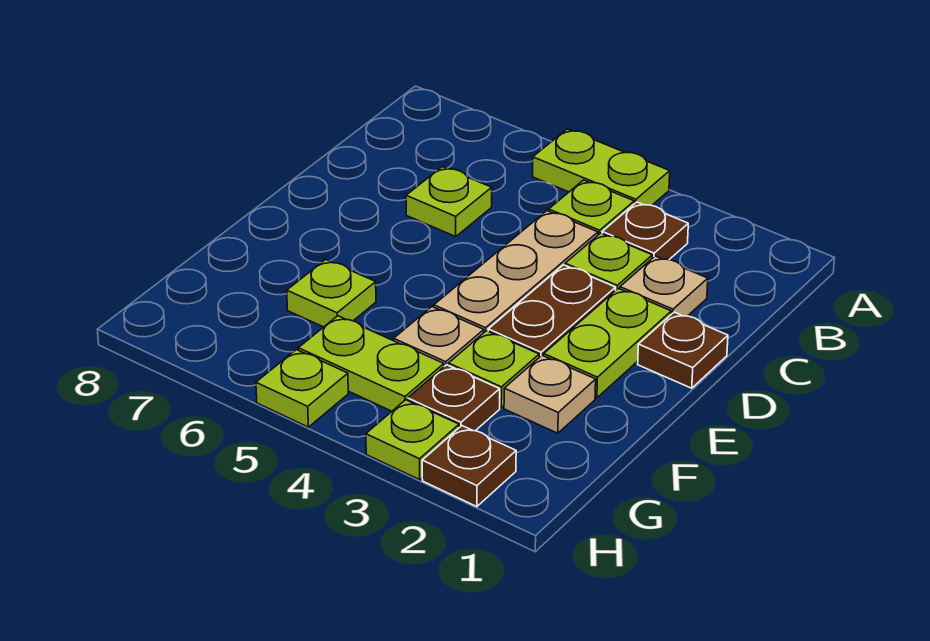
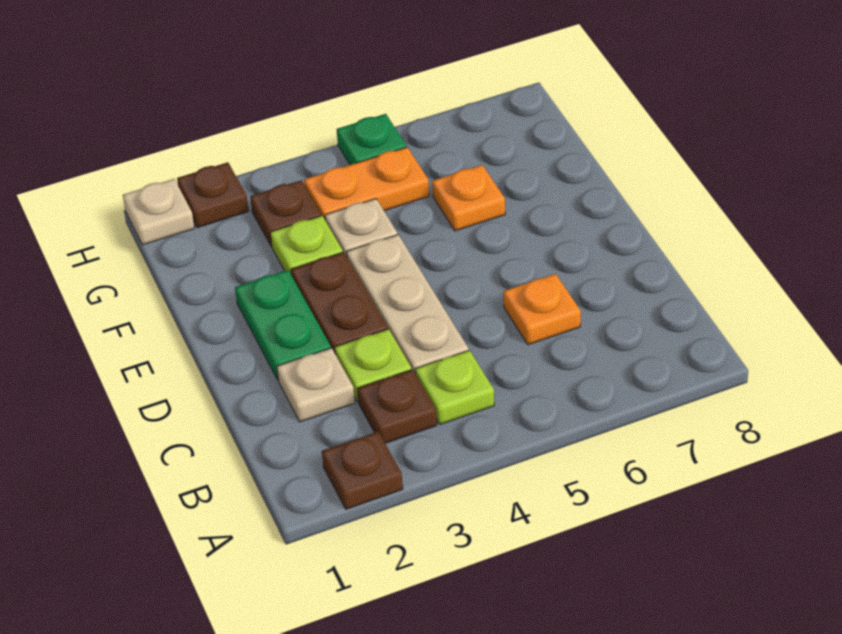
lime plate A4:A5 level 1 -> none
lime plate C6 level 1 -> orange plate C6 level 1
brown plate D1 level 1 -> brown plate A2 level 1
lime plate D2:E2 level 1 -> green plate D2:E2 level 1
tan plate F2 level 1 -> tan plate H1 level 1
lime plate F6 level 1 -> orange plate F6 level 1
lime plate G4:G5 level 1 -> orange plate G4:G5 level 1
lime plate H3 level 1 -> none
lime plate H5 level 1 -> green plate H5 level 1

